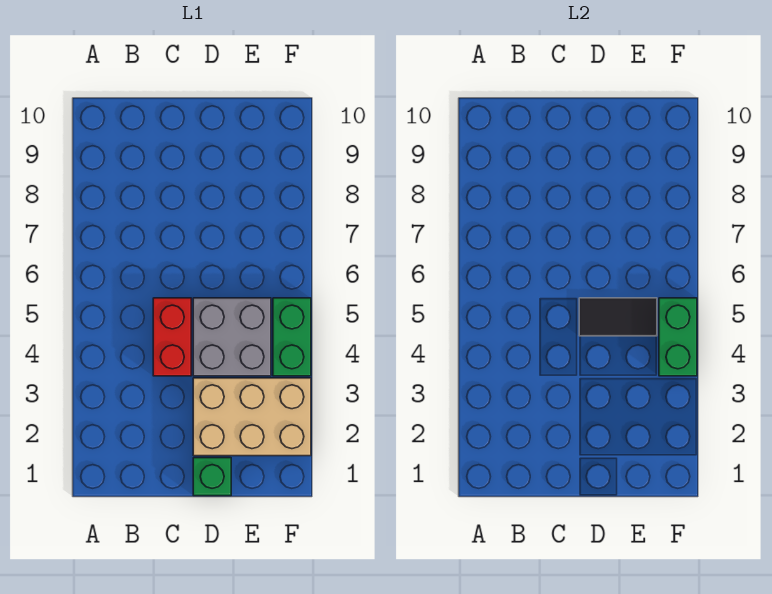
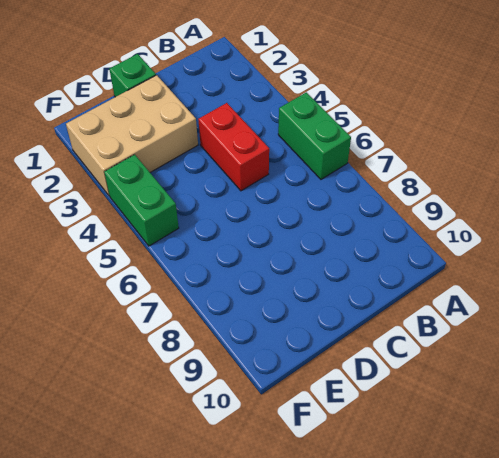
grey brick D4:E5 level 1 -> none
black tile D5:E5 level 2 -> none
green brick F4:F5 level 2 -> green brick A5:A6 level 1

